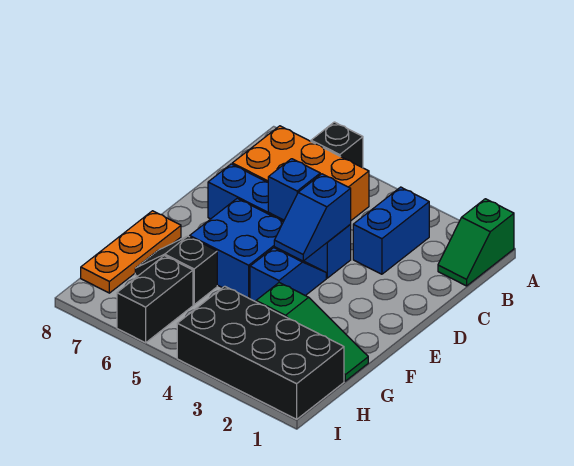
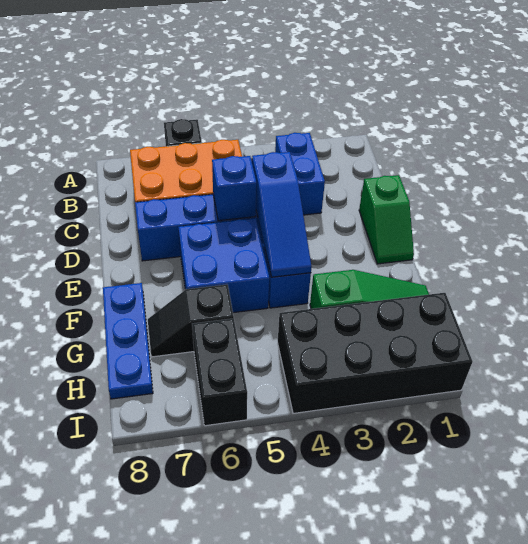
green slope A1:B1 level 1 top A -> green slope D1:E1 level 1 top D
blue slope D4:E4 level 2 top D -> blue slope D4:F4 level 2 top D
orange plate F8:H8 level 1 -> blue plate F8:H8 level 1

